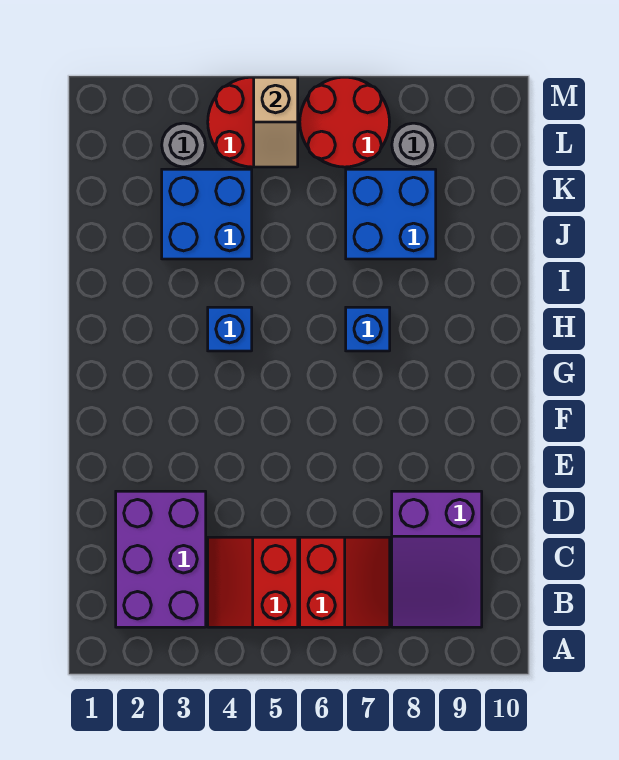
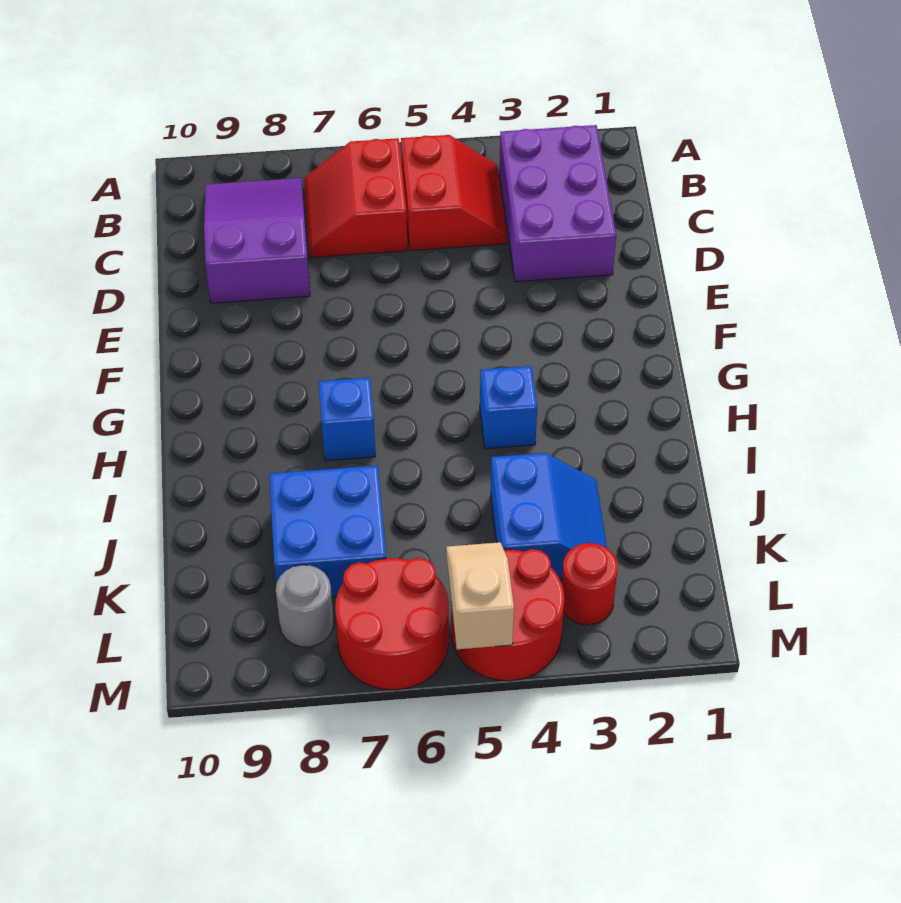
blue brick J3:K4 level 1 -> blue slope J3:K4 level 1 top 4
grey round brick L3 level 1 -> red round brick L3 level 1

